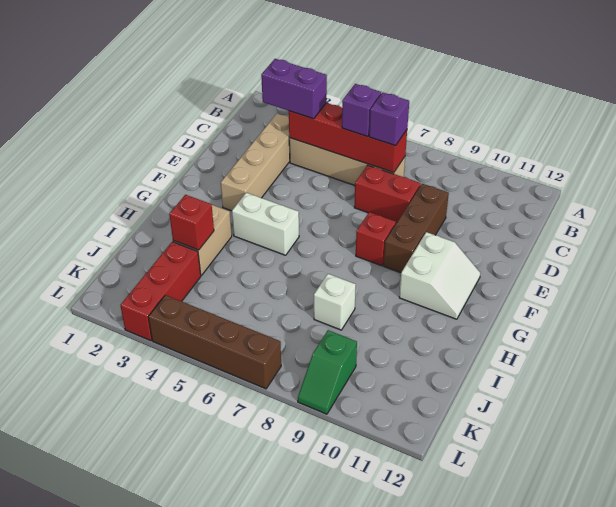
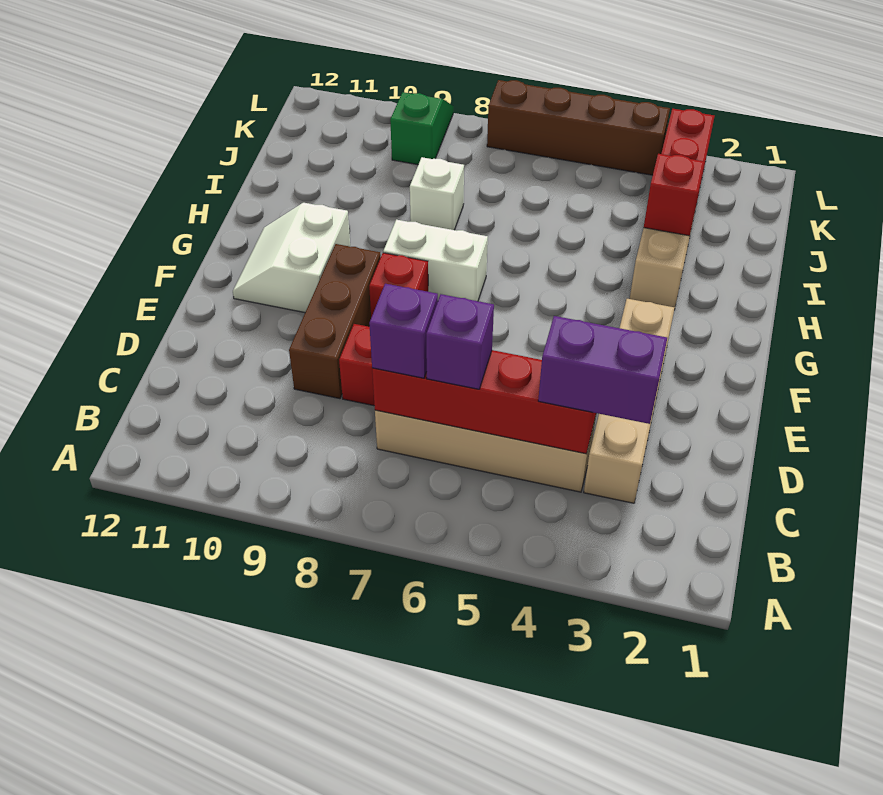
white brick G4:G5 level 1 -> white brick G7:G8 level 1

